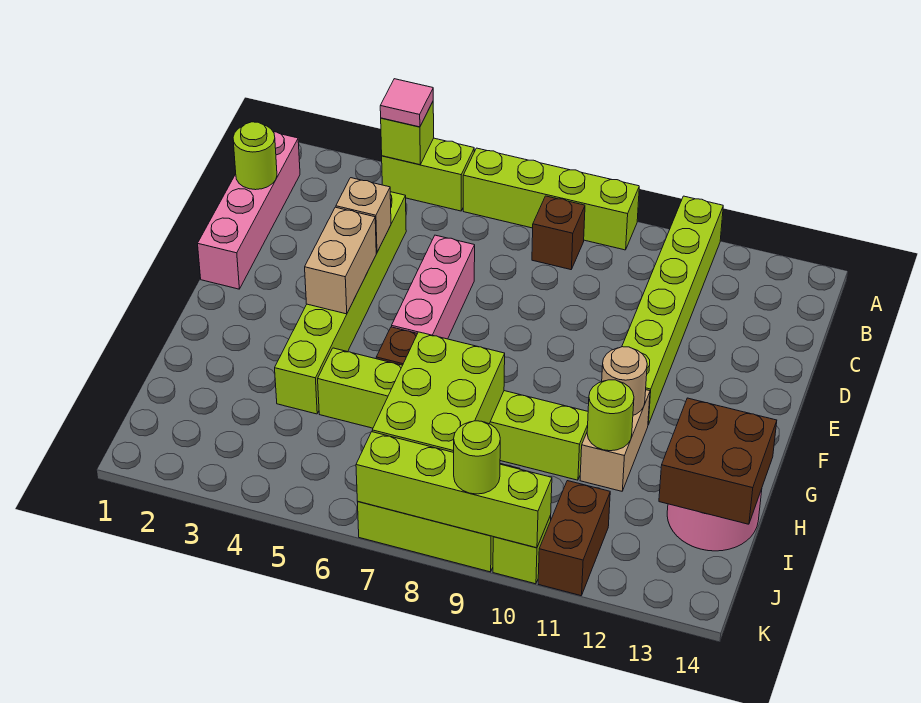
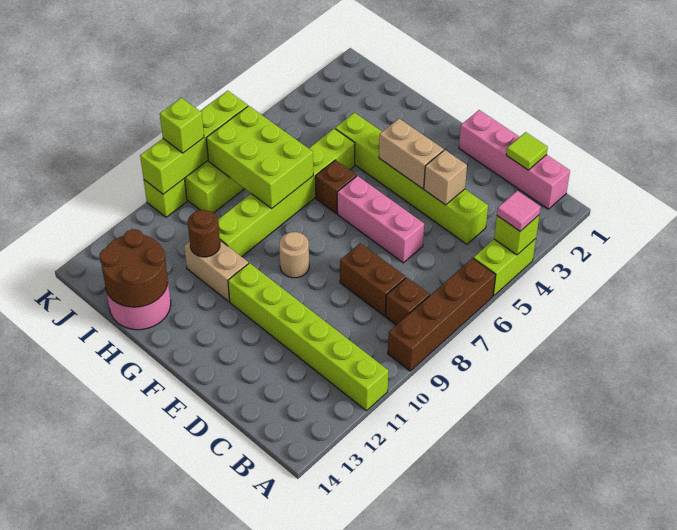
lime brick A6:A9 level 1 -> brown brick A6:A9 level 1
lime round brick C1 level 2 -> lime tile C1 level 2
tan round brick G11 level 2 -> tan round brick F9 level 1
lime round brick H11 level 2 -> brown round brick H11 level 2
brown brick H13:I14 level 2 -> brown round brick H13:I14 level 2
brown brick J11:K11 level 1 -> brown brick C8:D8 level 1
lime round brick K9 level 3 -> lime brick K9 level 3

